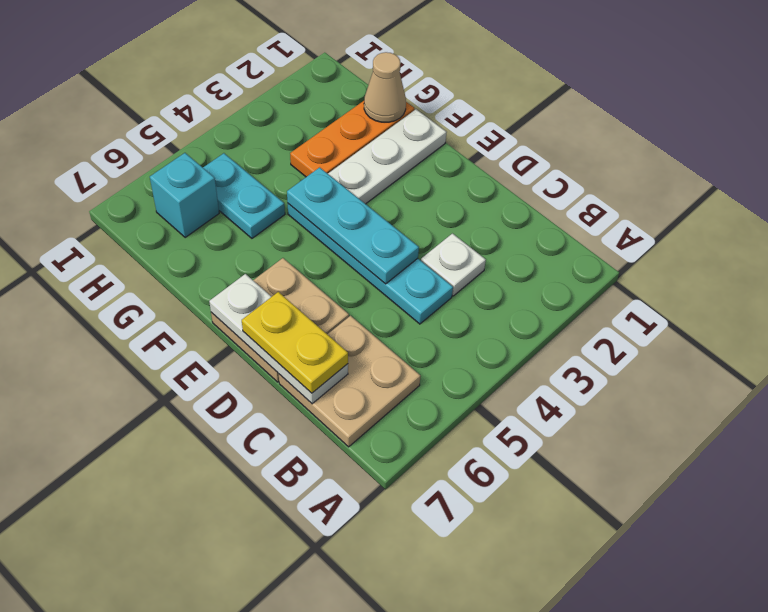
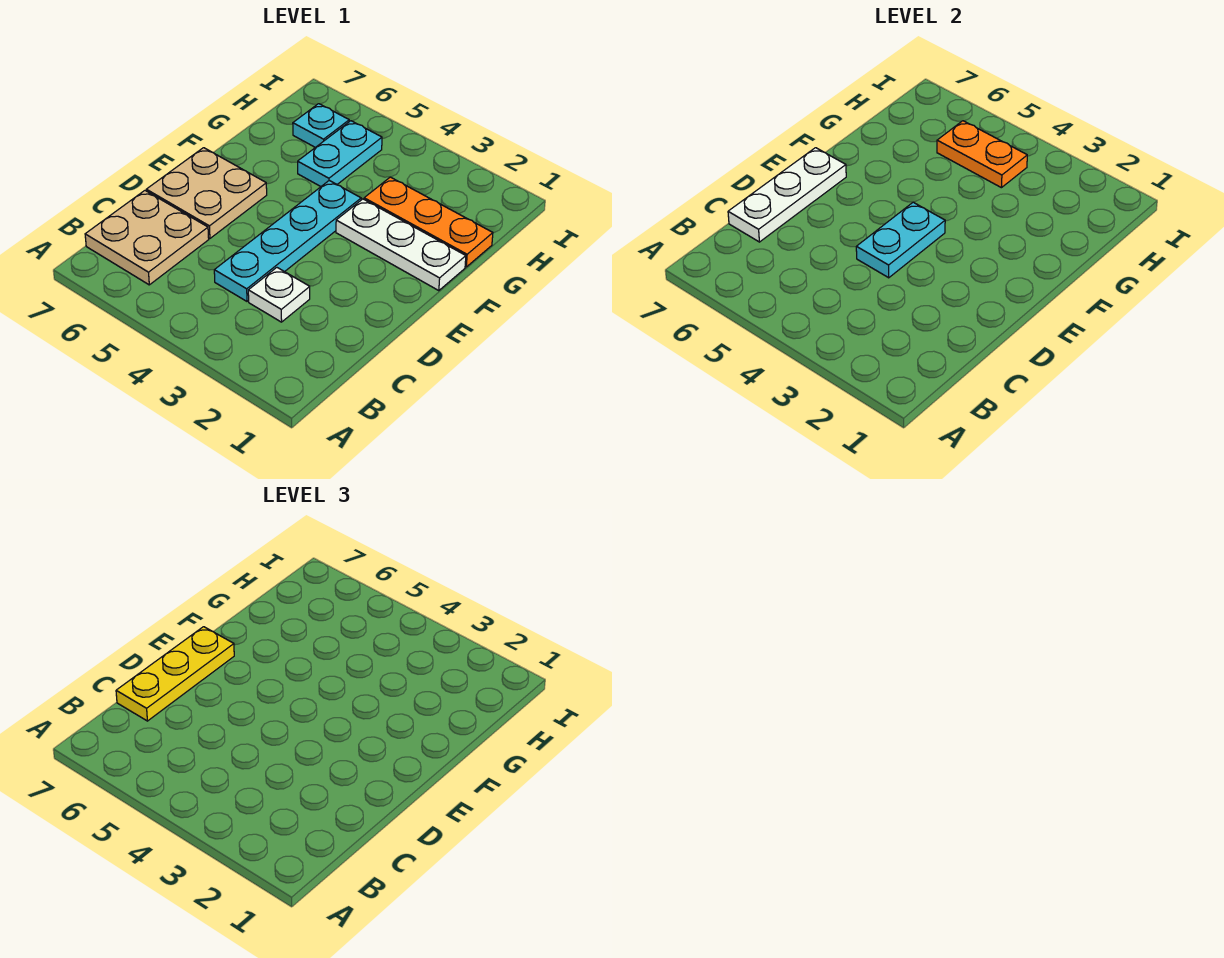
yellow plate C7:D7 level 3 -> yellow plate C7:E7 level 3
cyan plate D4:F4 level 2 -> cyan plate D4:E4 level 2
tan cone G1 level 2 -> none
none -> orange plate H4:H5 level 2
cyan brick H6 level 1 -> cyan plate H6 level 1

